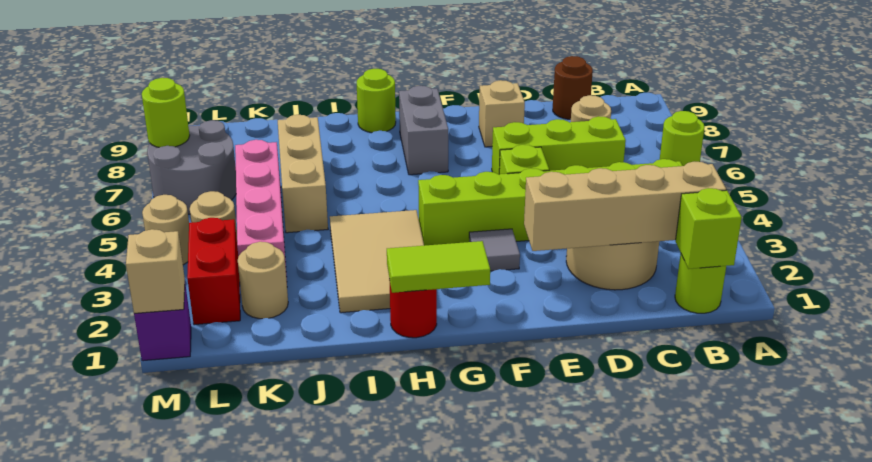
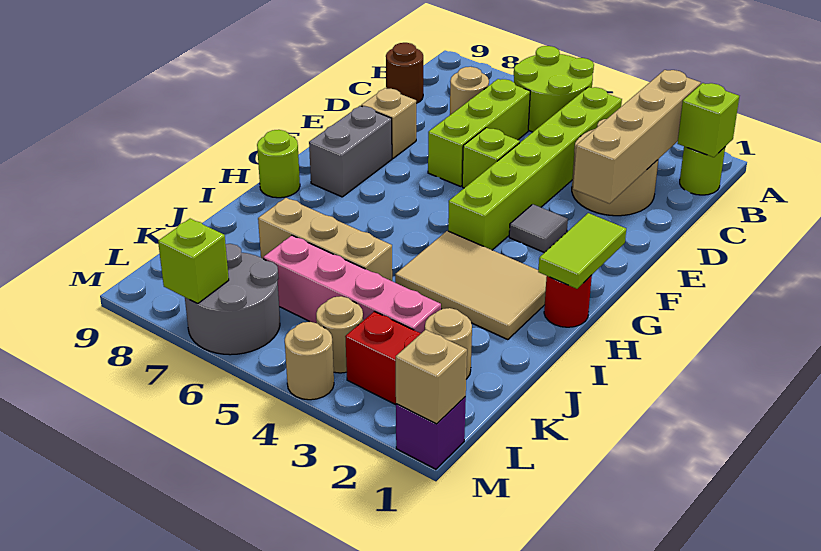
lime round brick A6 level 1 -> lime round brick A5:B6 level 1
grey brick G7:G8 level 1 -> grey brick F8:G8 level 1
lime round brick M7 level 2 -> lime brick M7 level 2

